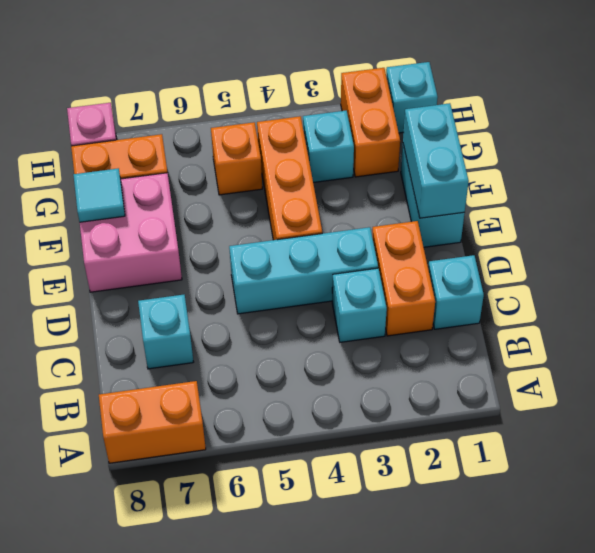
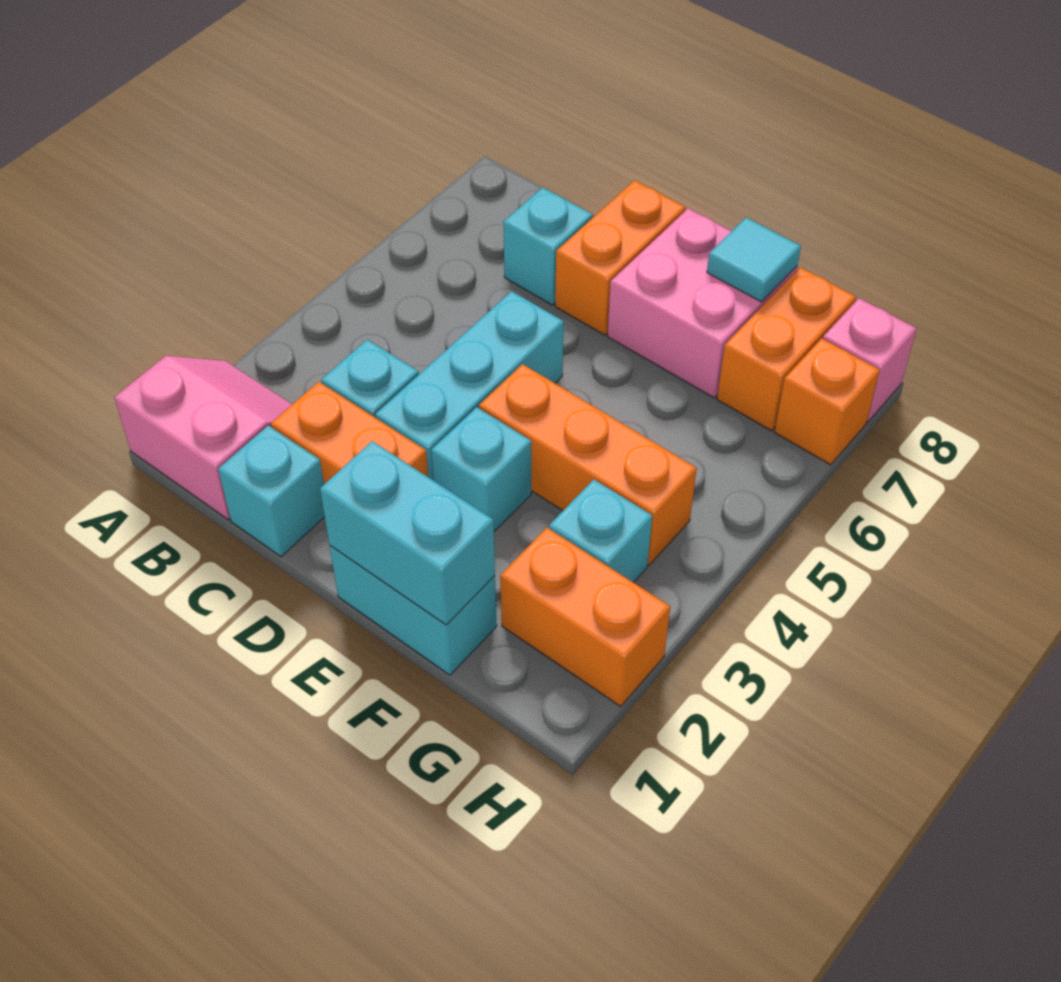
none -> pink slope A1:B2 level 1 top 1
orange brick A7:A8 level 1 -> orange brick D7:D8 level 1
orange brick G5 level 1 -> orange brick H7 level 1
cyan brick H1 level 1 -> cyan brick E3 level 1

